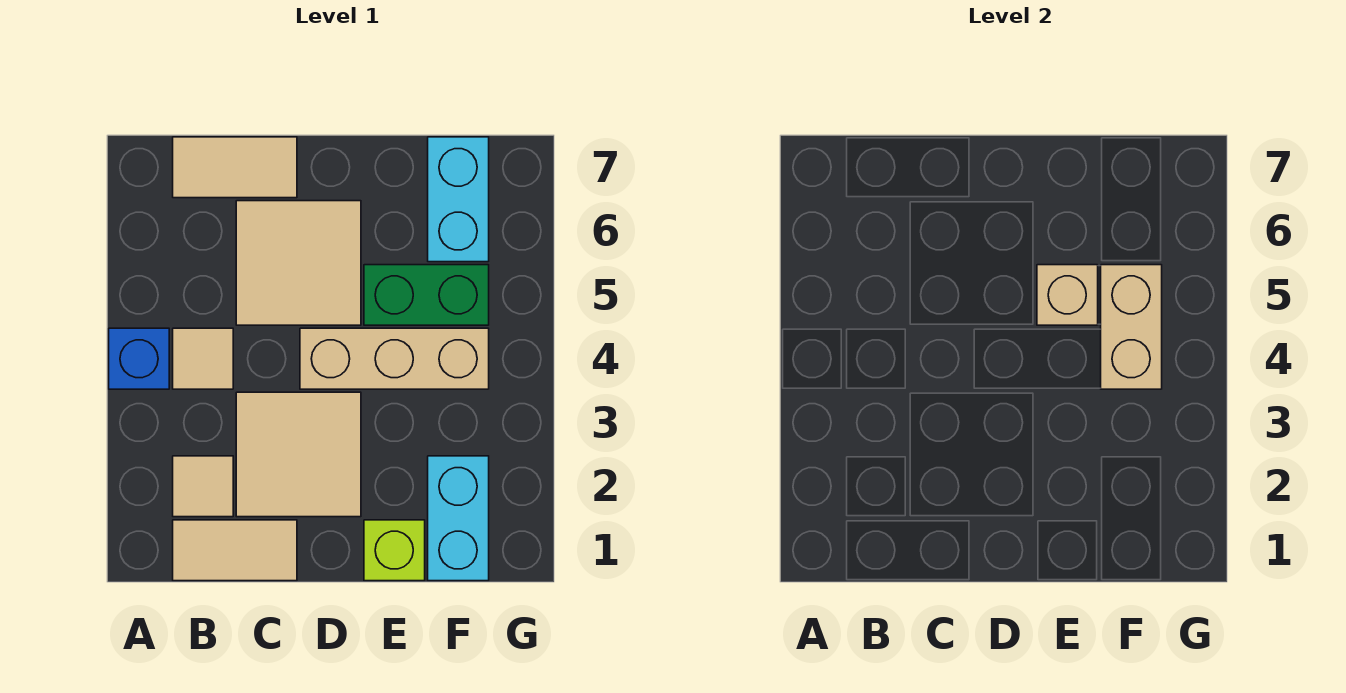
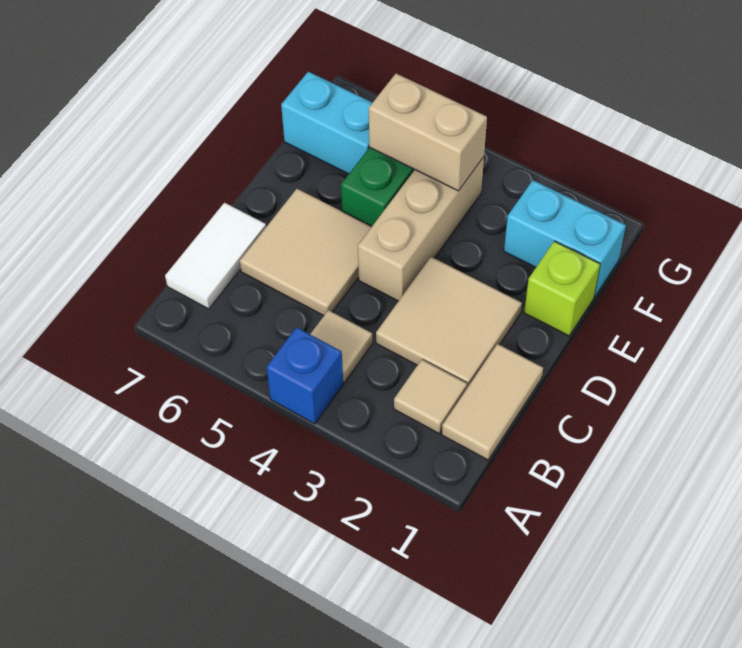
tan tile B7:C7 level 1 -> white tile B7:C7 level 1
tan brick E5 level 2 -> none

